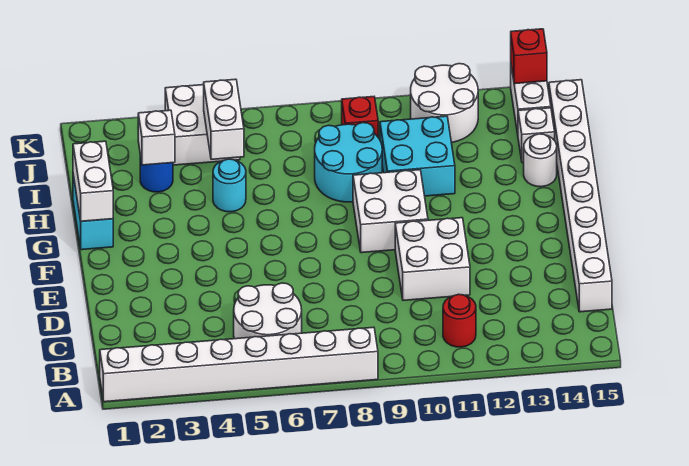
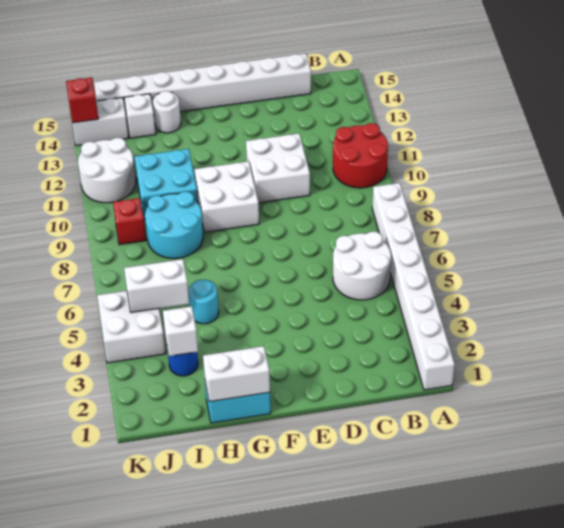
red round brick B11 level 1 -> red round brick A10:B11 level 1

